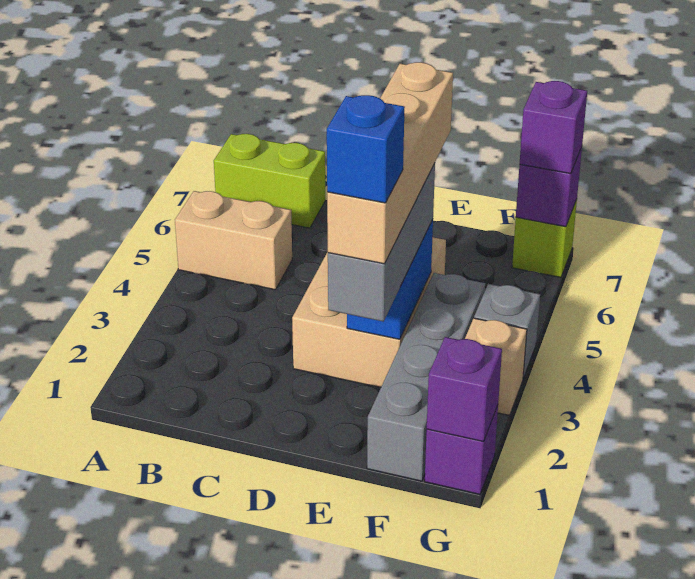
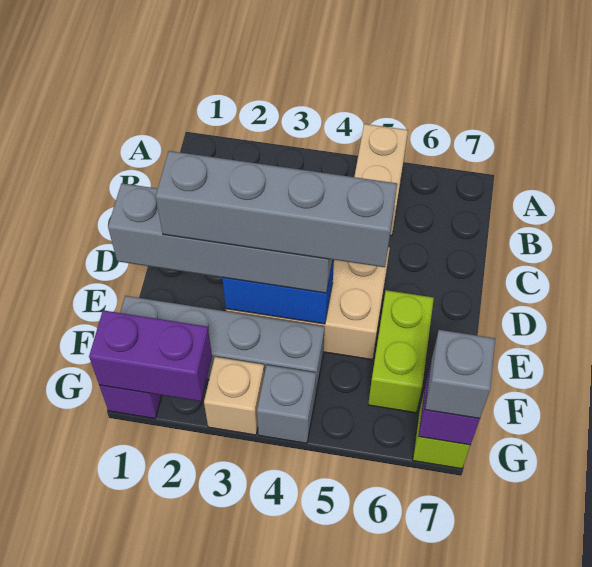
lime brick A7:B7 level 1 -> lime brick E6:F6 level 1
grey brick E2:E4 level 3 -> grey brick E1:E4 level 3
tan brick E2:E5 level 4 -> grey brick E2:E5 level 4
blue brick E2 level 5 -> none
purple brick G1 level 2 -> purple brick G1:G2 level 2
purple brick G7 level 3 -> grey brick G7 level 3

